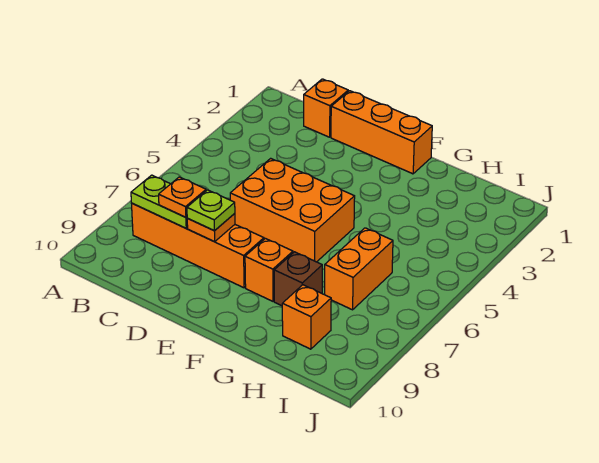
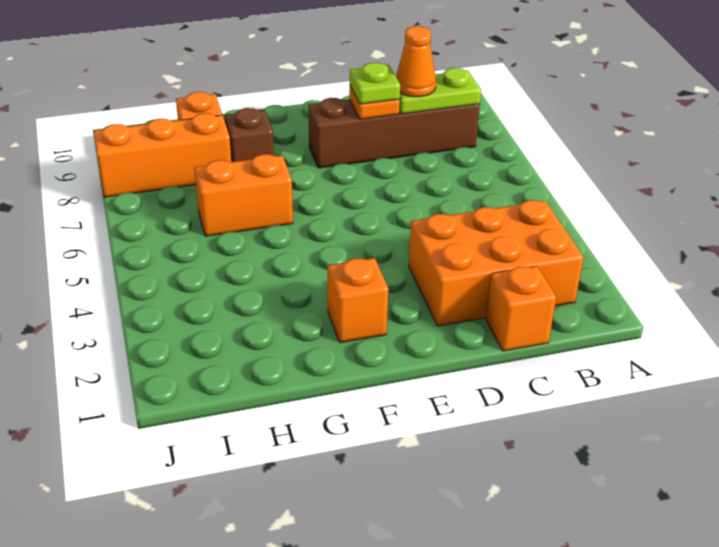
orange brick B8:E8 level 1 -> brown brick B8:E8 level 1
orange plate C8 level 3 -> orange cone C8 level 3
orange brick D1:F1 level 1 -> orange brick H8:J8 level 1
orange brick D5:F6 level 1 -> orange brick B2:D3 level 1
orange brick F8 level 1 -> orange brick F2 level 1
orange brick H6:H7 level 1 -> orange brick G6:H6 level 1

